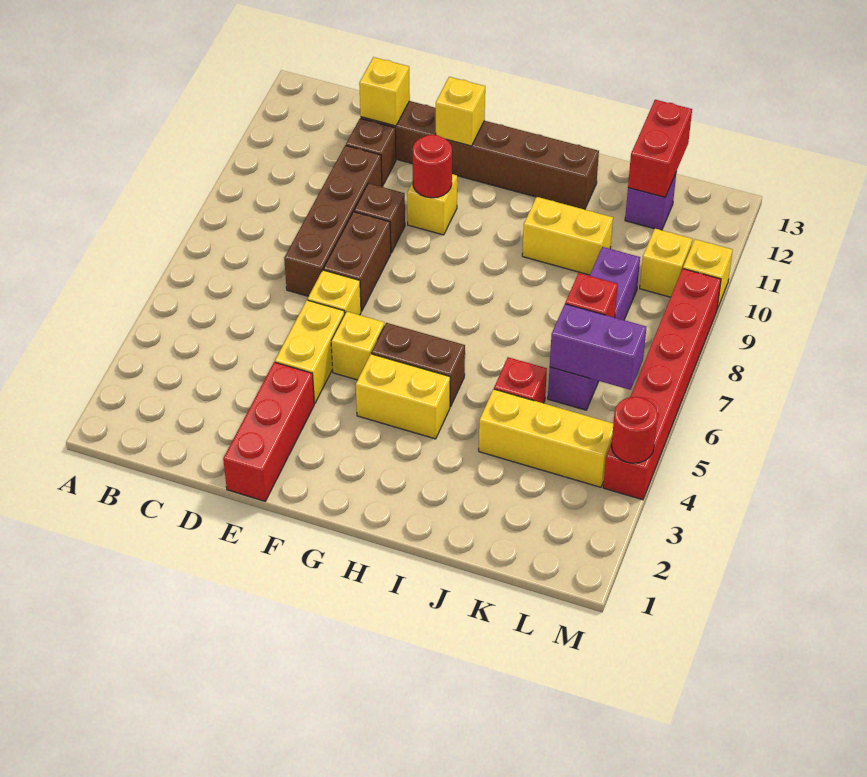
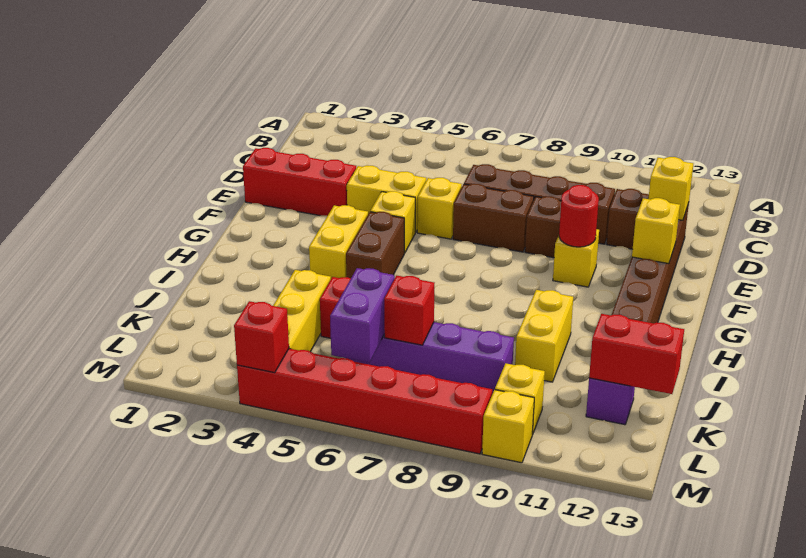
red round brick M4 level 2 -> red brick M4 level 2

